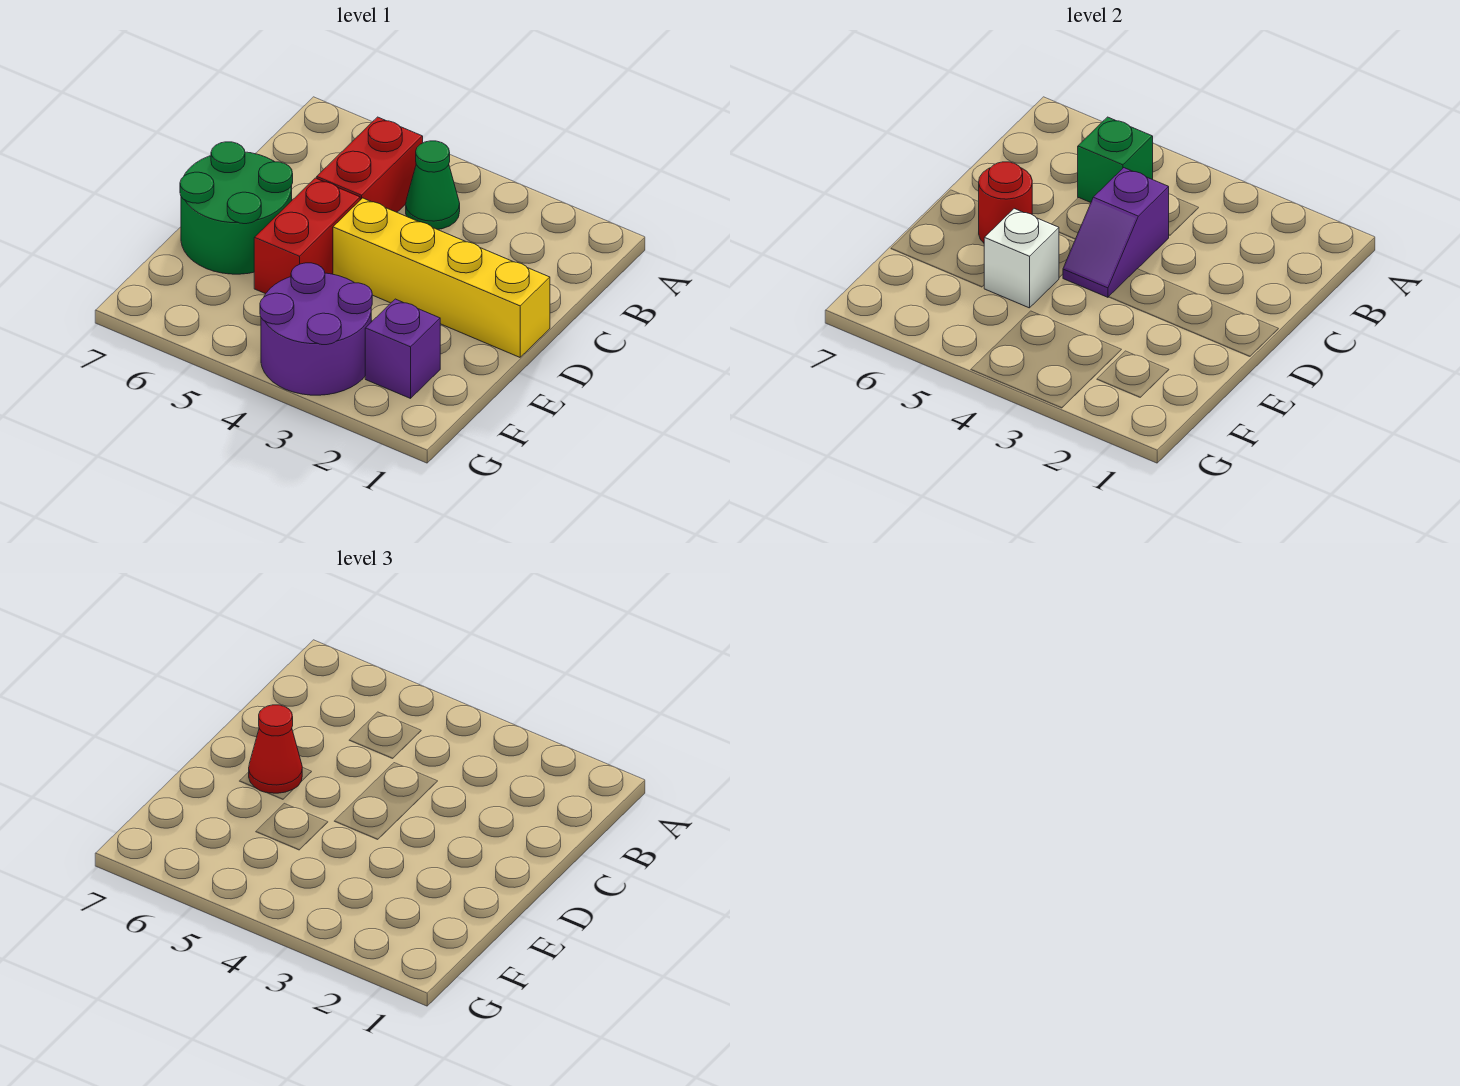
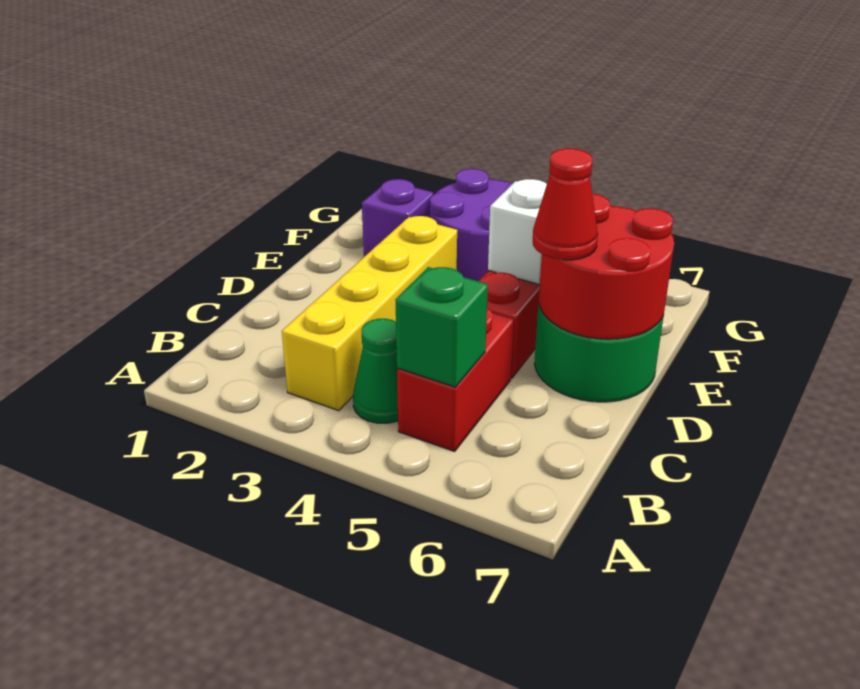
purple slope C4:D4 level 2 top C -> none
yellow brick D1:D4 level 1 -> yellow brick B3:E3 level 1
red round brick D6 level 2 -> red round brick D6:E7 level 2

